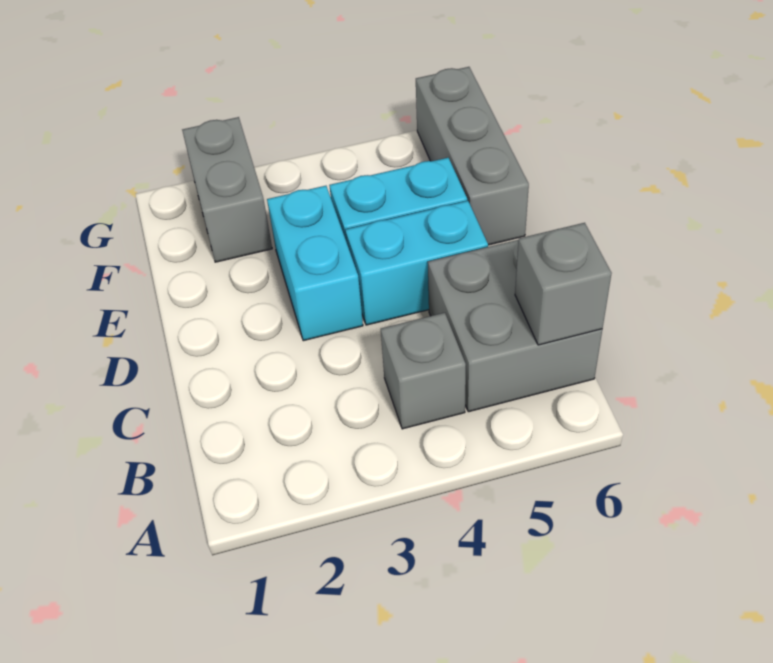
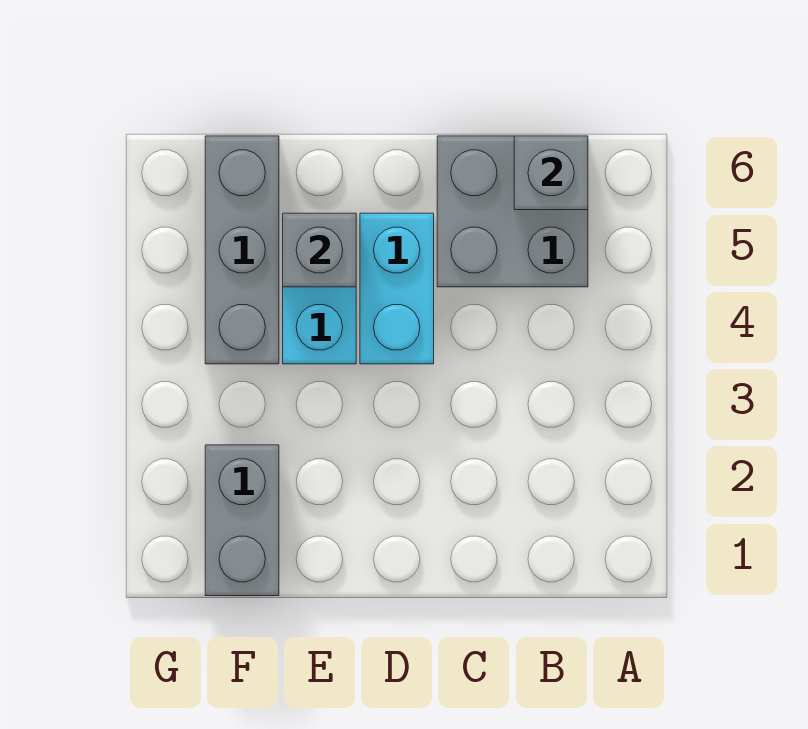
grey brick B4 level 1 -> grey brick E5 level 2
cyan brick D3:E3 level 1 -> none
grey brick E6:G6 level 1 -> grey brick F4:F6 level 1
grey brick F2:G2 level 1 -> grey brick F1:F2 level 1

